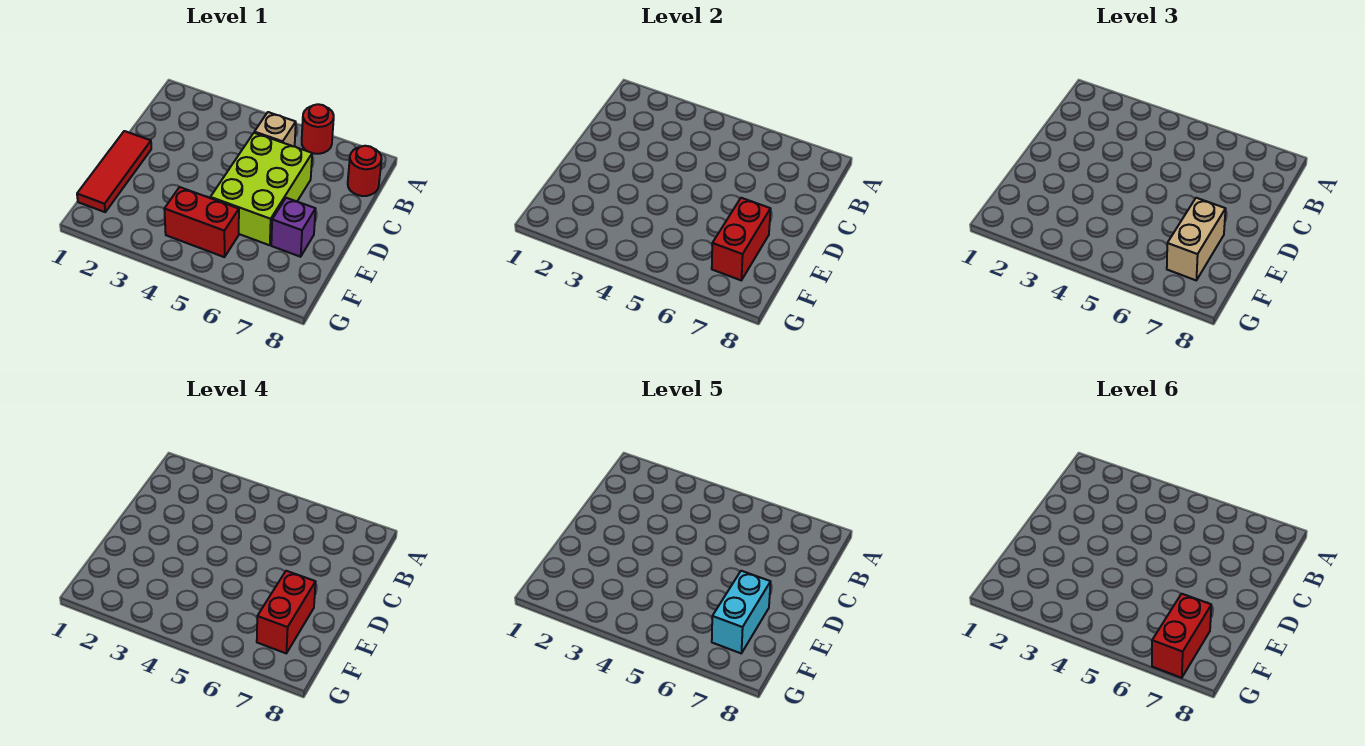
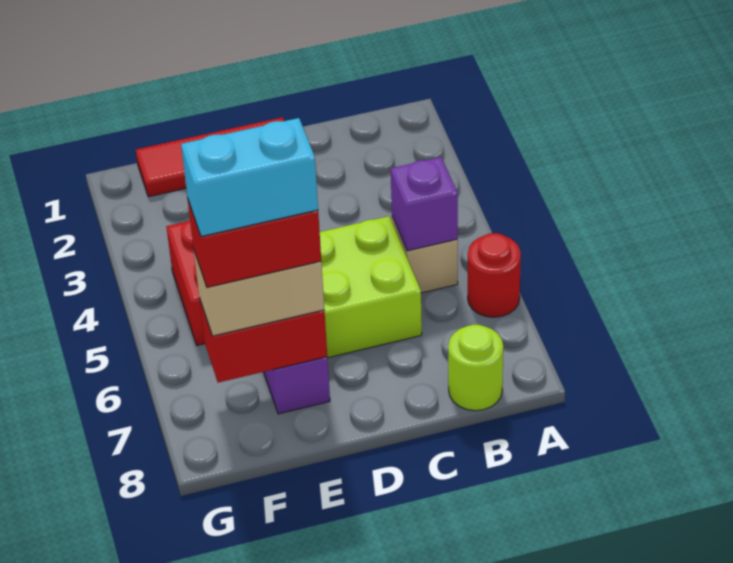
none -> purple brick B5 level 2
red round brick B8 level 1 -> lime round brick B8 level 1
red brick F7:G7 level 6 -> none

